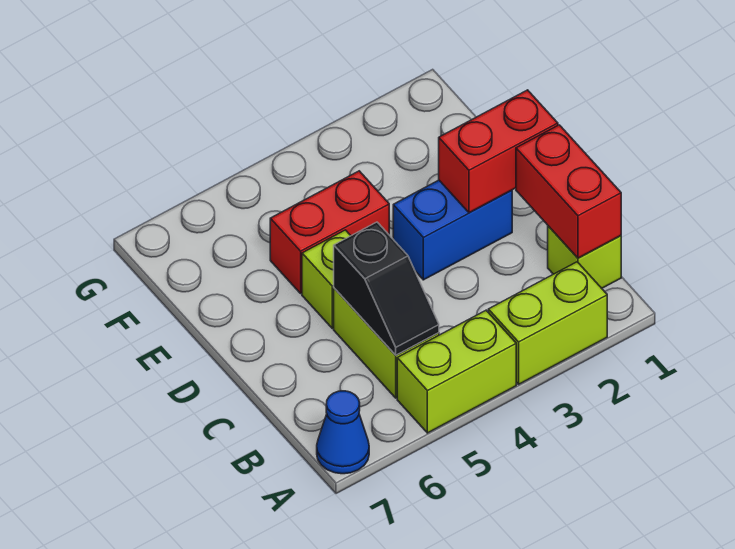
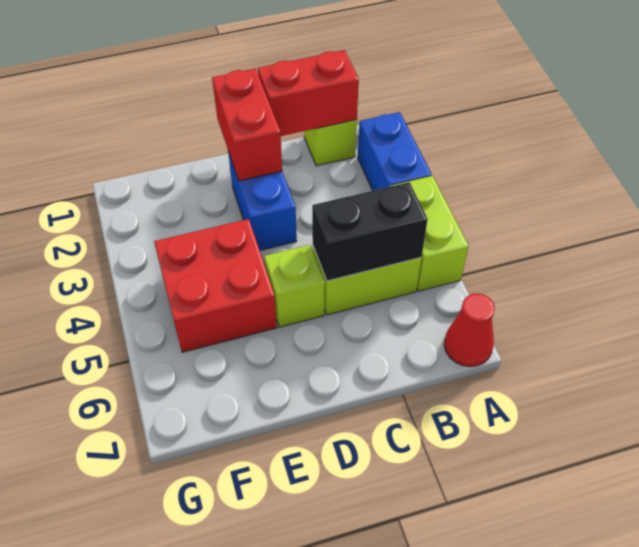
lime brick A2:A3 level 1 -> blue brick A2:A3 level 1
blue cone A7 level 1 -> red cone A7 level 1
black slope B5:C5 level 2 top C -> black brick B5:C5 level 2
red brick E4:E5 level 1 -> red brick E4:F5 level 1

